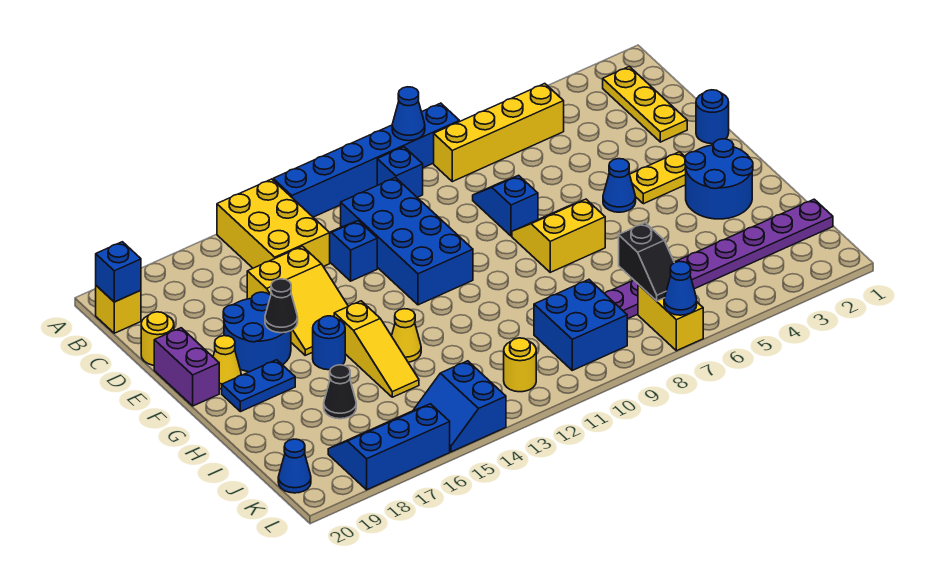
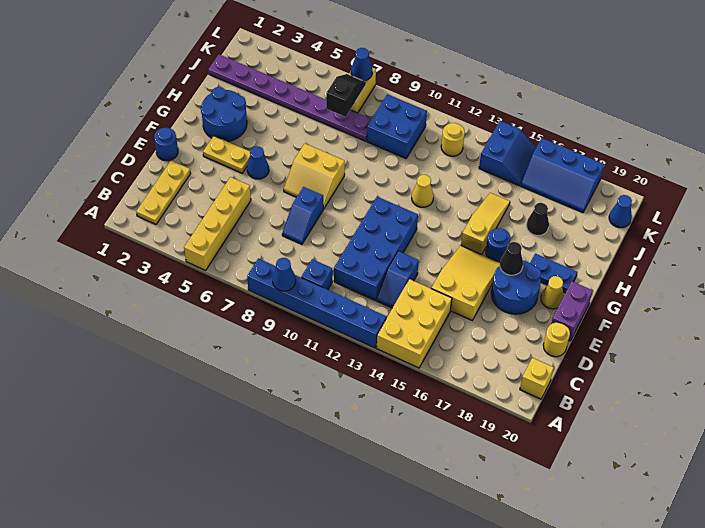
yellow brick B5:B8 level 1 -> yellow brick A5:D5 level 1
blue brick B20 level 2 -> none
yellow cone H14 level 1 -> yellow cone H12 level 1

